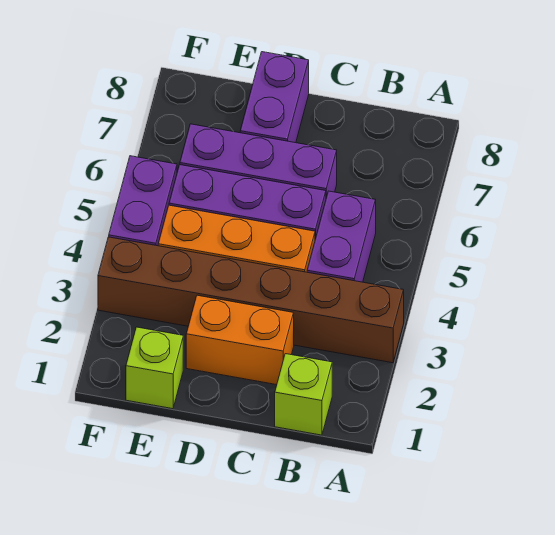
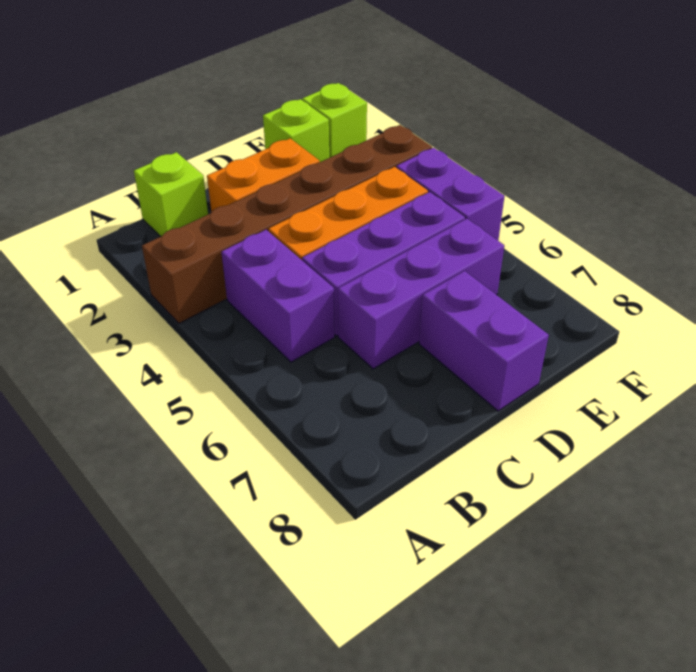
none -> lime brick F1 level 1

